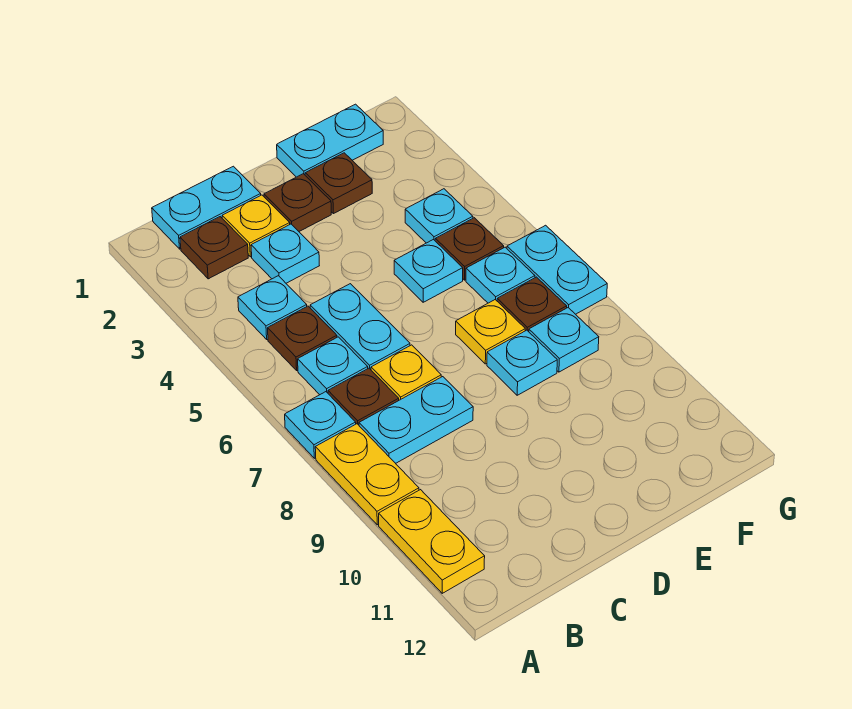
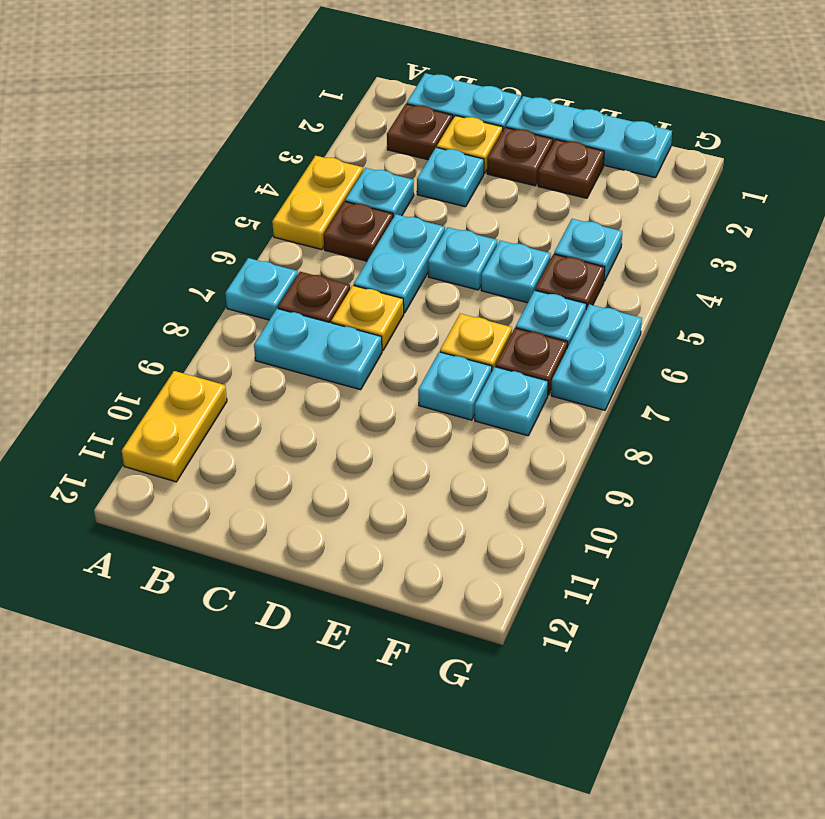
yellow plate A8:A9 level 1 -> yellow plate A4:A5 level 1
cyan plate B6 level 1 -> cyan plate D5 level 1
cyan plate E1:F1 level 1 -> cyan plate D1:F1 level 1

